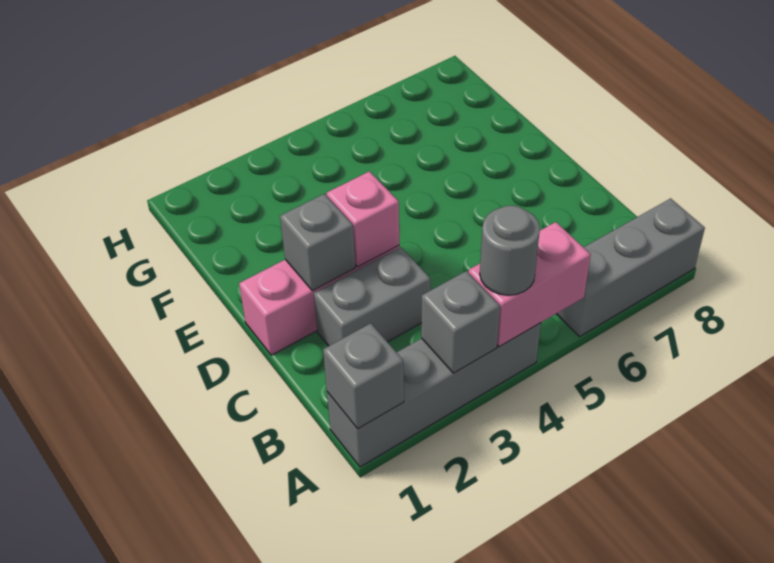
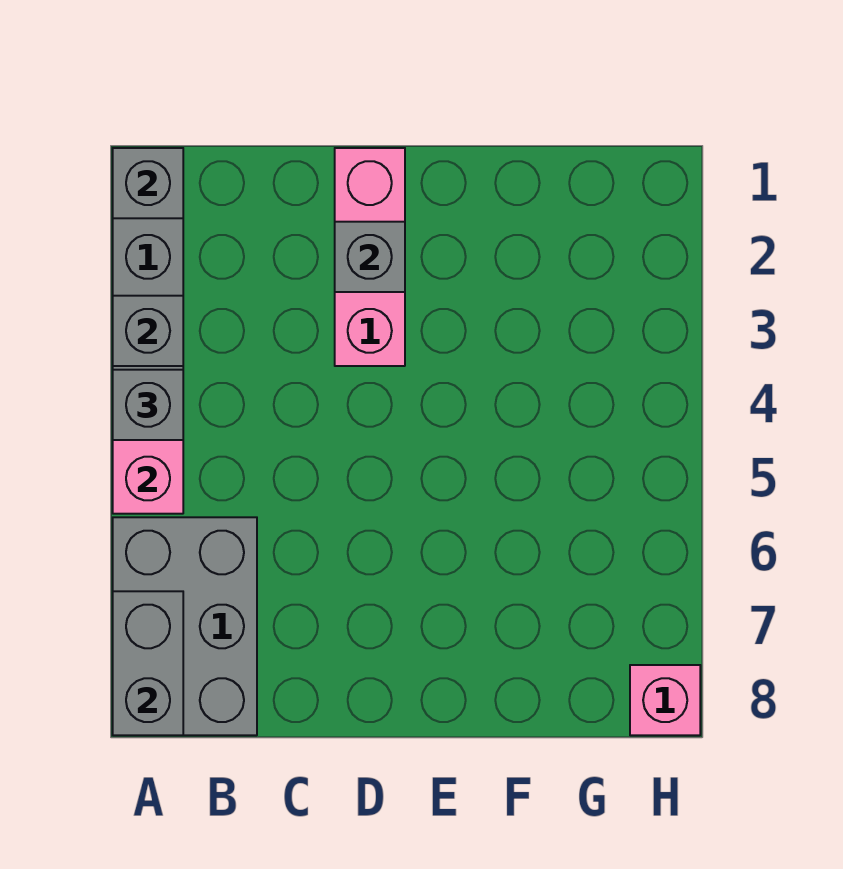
grey round brick A4 level 3 -> grey brick A4 level 3
grey brick A6:A8 level 1 -> grey brick A6:B8 level 1
grey brick C2:C3 level 1 -> grey brick A7:A8 level 2
pink brick D3 level 2 -> pink brick H8 level 1

